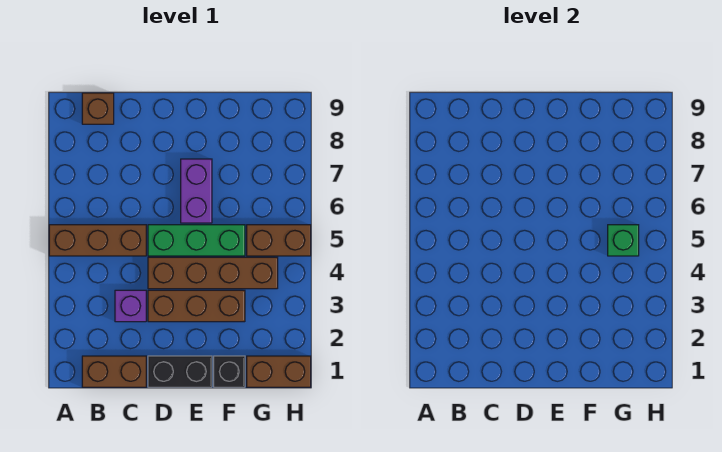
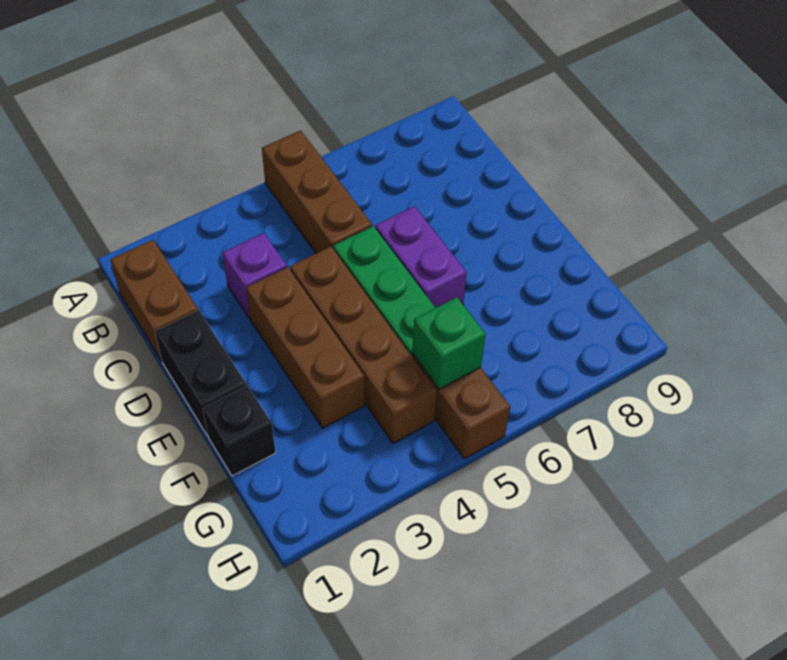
brown brick B9 level 1 -> none
purple brick E6:E7 level 1 -> purple brick D6:E6 level 1
brown brick G1:H1 level 1 -> none

